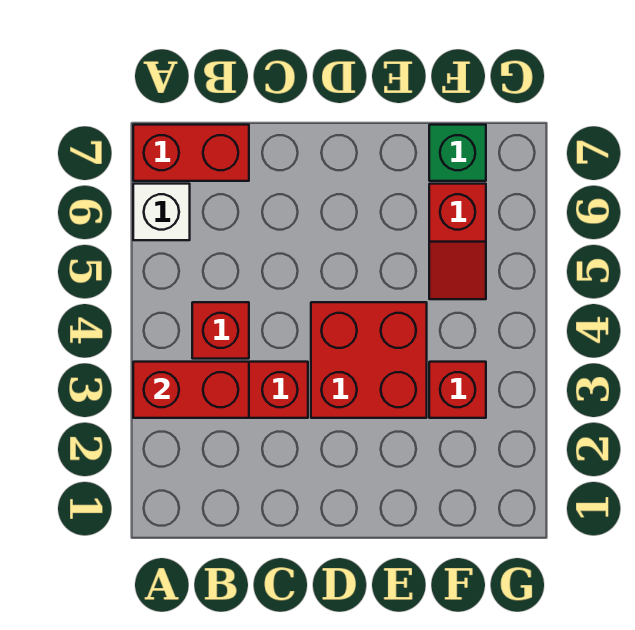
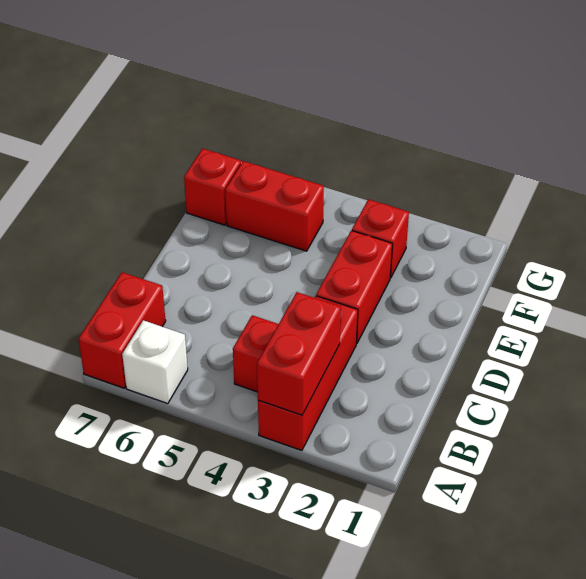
red brick D3:E4 level 1 -> red brick D3:E3 level 1
red slope F5:F6 level 1 top 6 -> red brick F5:F6 level 1
green brick F7 level 1 -> red brick F7 level 1

